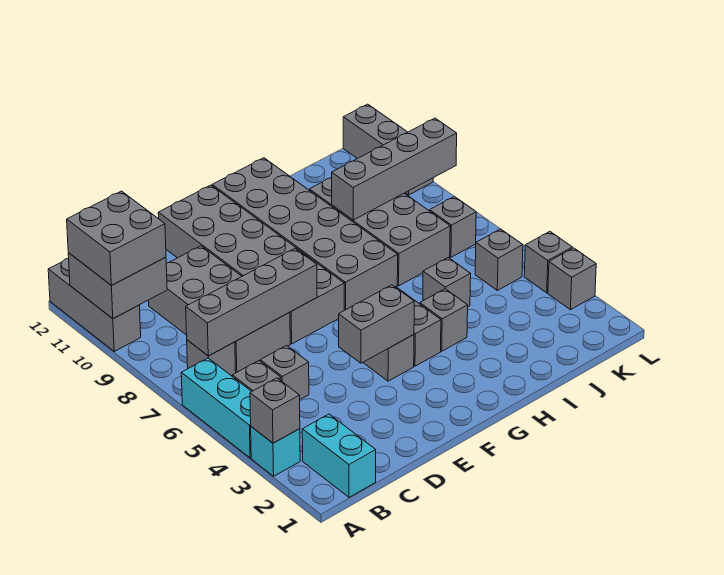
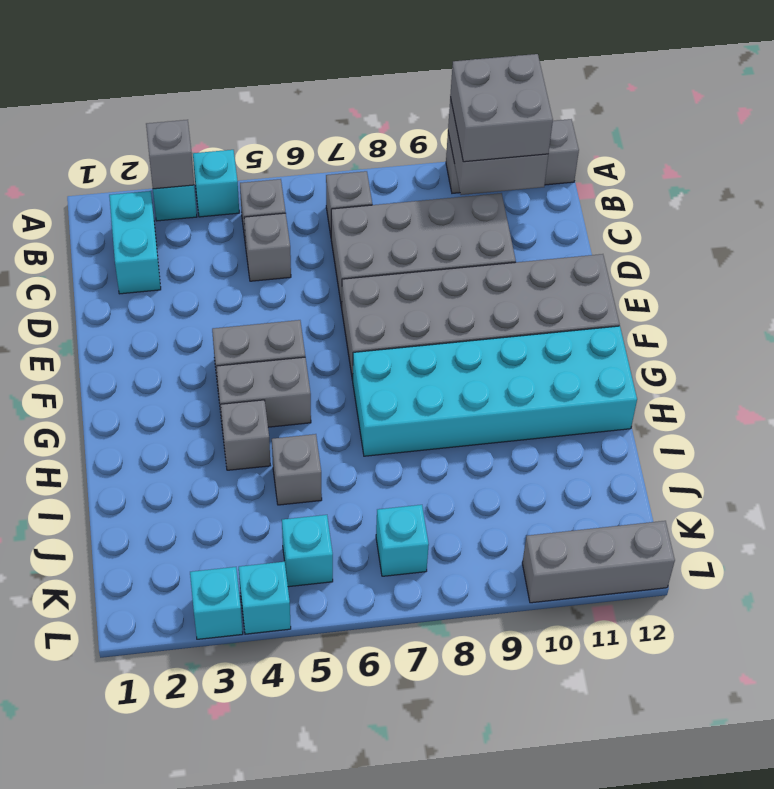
cyan brick A4:A6 level 1 -> cyan brick A4 level 1
cyan brick B1:B2 level 1 -> cyan brick B2:C2 level 1
grey brick B7:E7 level 2 -> none
grey brick E4:F4 level 2 -> none
grey brick G7:H12 level 1 -> cyan brick G7:H12 level 1
grey brick I7:J10 level 1 -> none
grey brick I9:L9 level 2 -> none
grey brick K5 level 1 -> cyan brick K5 level 1
grey brick K7 level 1 -> cyan brick K7 level 1
grey brick L3 level 1 -> cyan brick L3 level 1
grey brick L4 level 1 -> cyan brick L4 level 1

